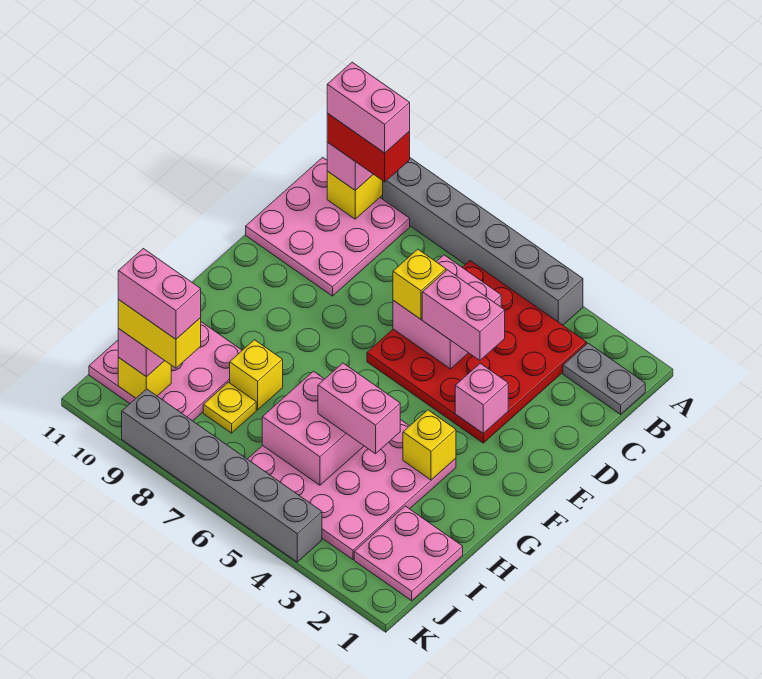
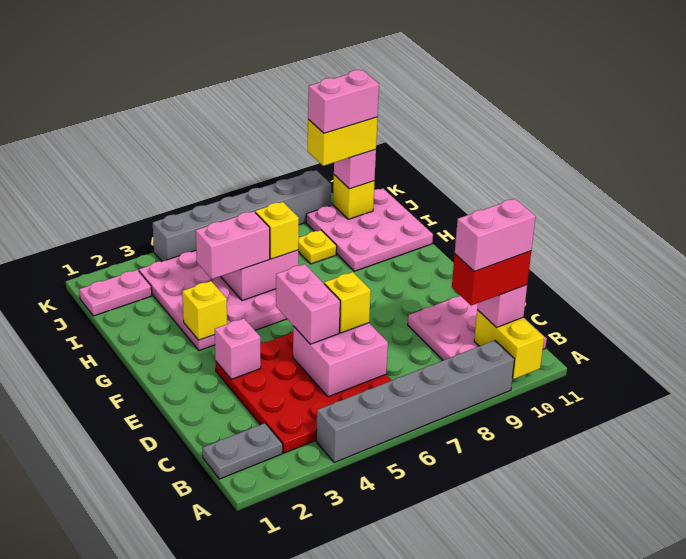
pink brick D4:D5 level 3 -> pink brick D5:E5 level 3
yellow brick H8 level 1 -> yellow brick H6 level 3
pink plate I1:J2 level 1 -> pink plate J1:J2 level 1

